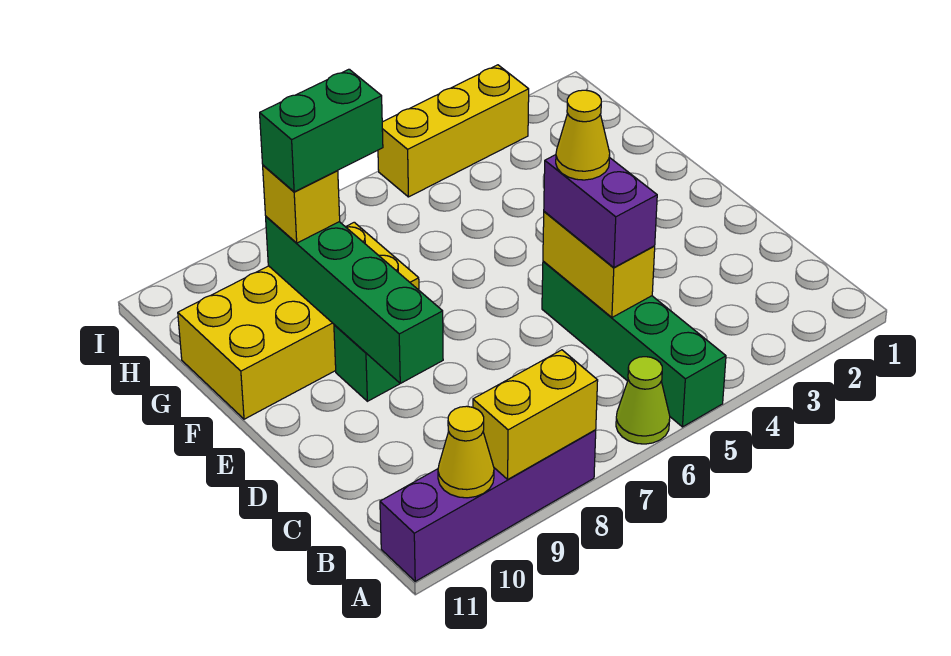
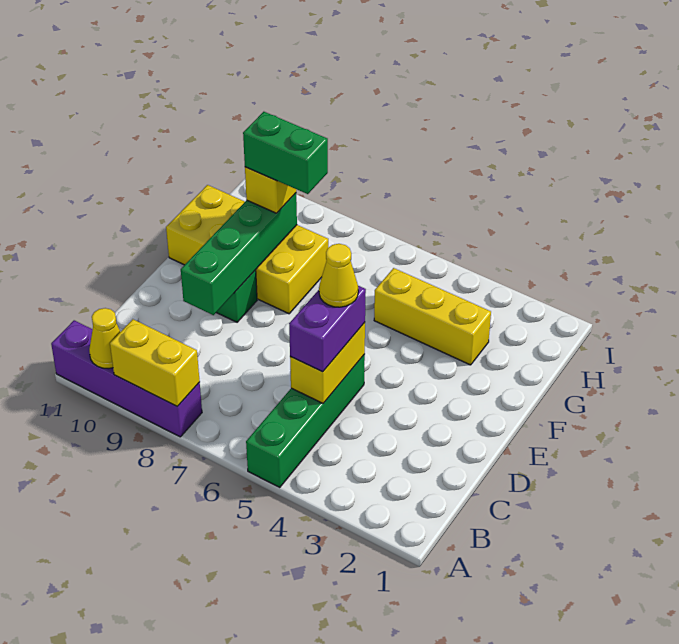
lime cone A6 level 1 -> none
yellow brick I3:I5 level 1 -> yellow brick G3:G5 level 1

